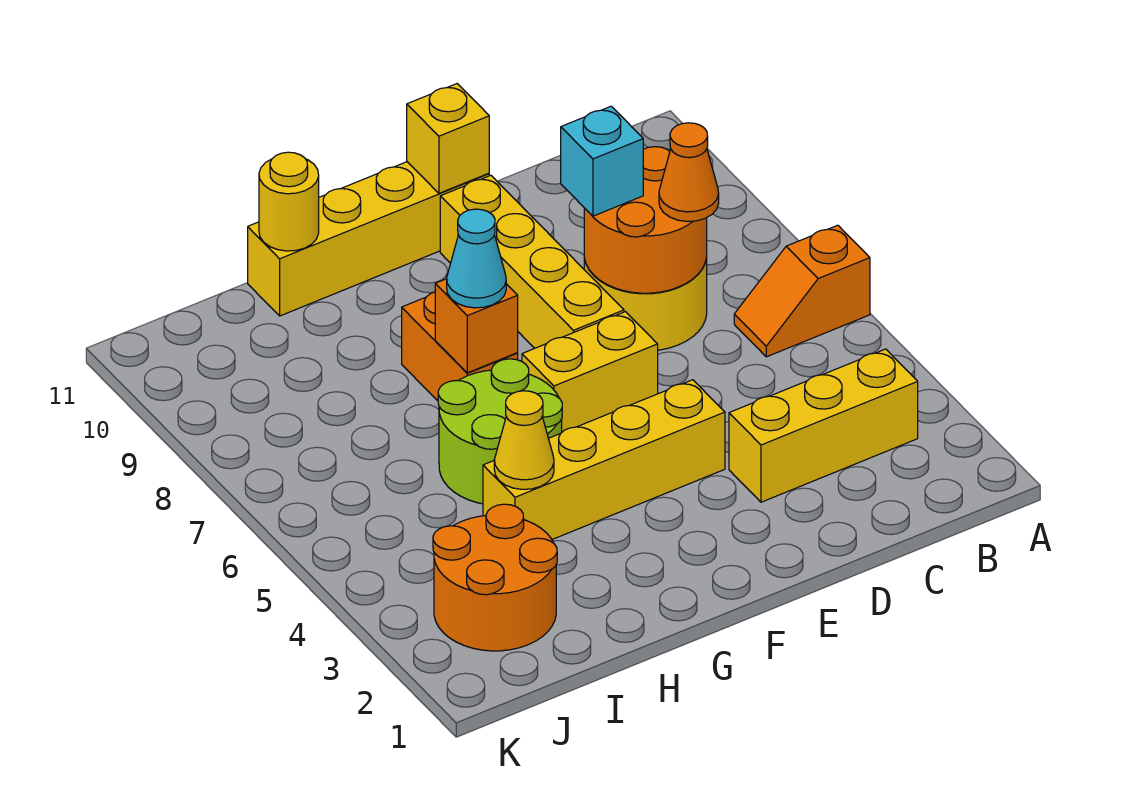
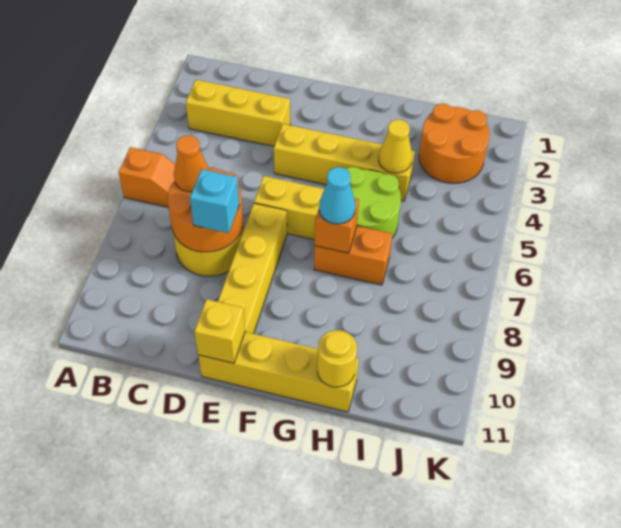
orange brick G7:G8 level 1 -> orange brick G7:H7 level 1

